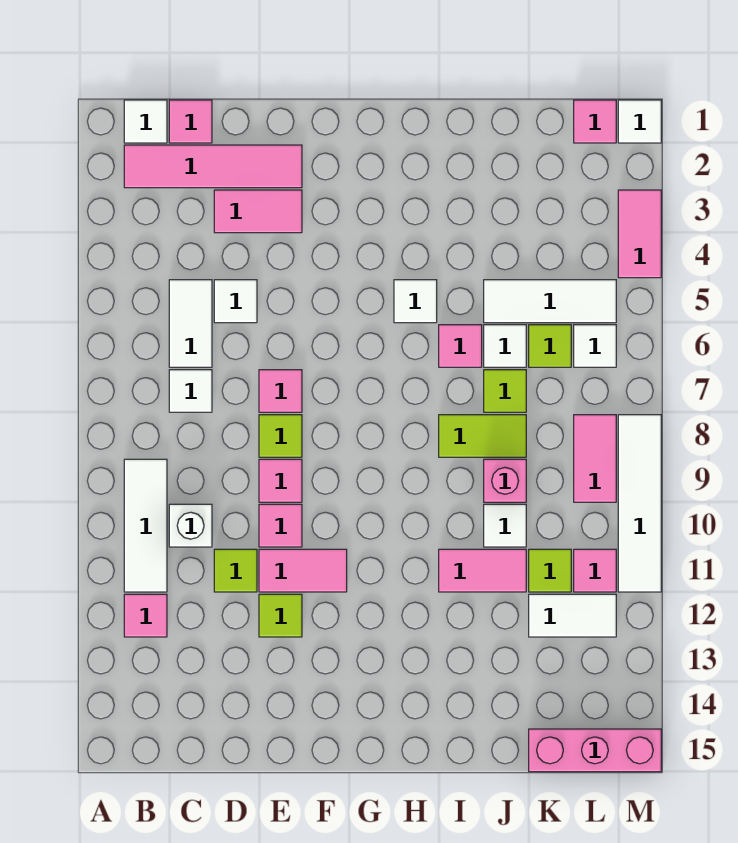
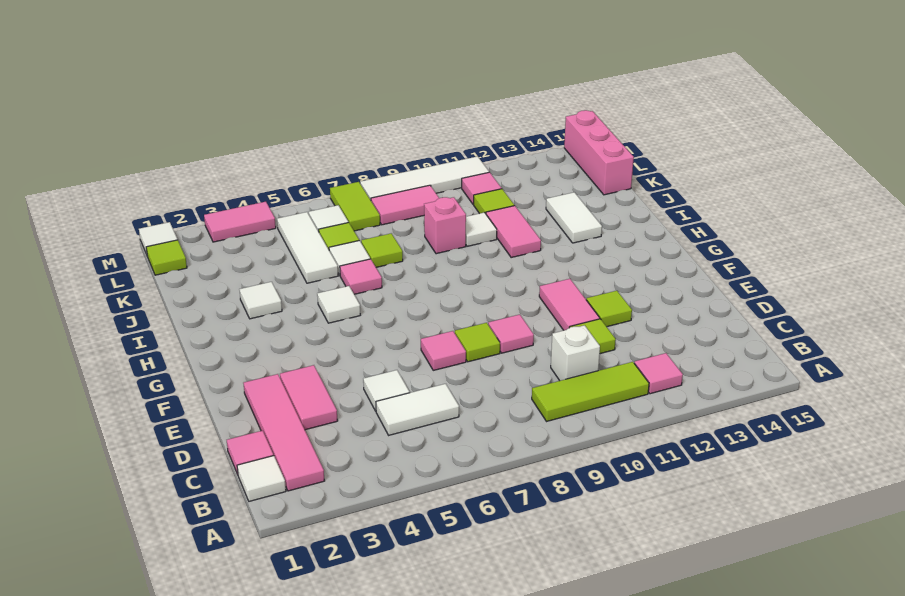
white tile B9:B11 level 1 -> lime tile B9:B11 level 1
white tile C7 level 1 -> white tile I3 level 1
pink tile E10 level 1 -> none
lime tile I8:J8 level 1 -> lime tile L7:M7 level 1
white tile K12:L12 level 1 -> white tile I13:J13 level 1
pink tile L1 level 1 -> lime tile L1 level 1

